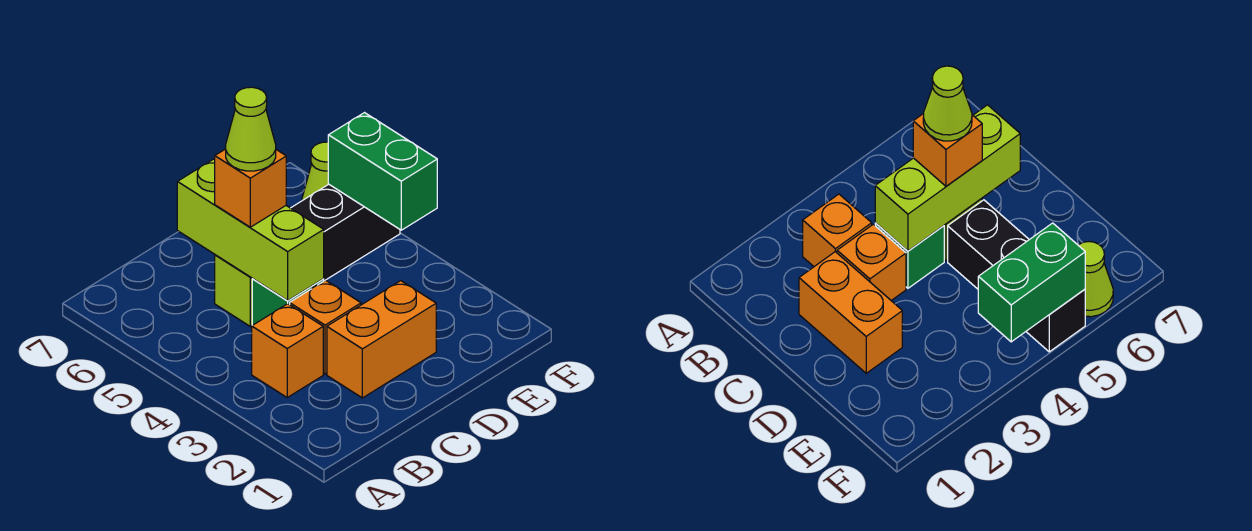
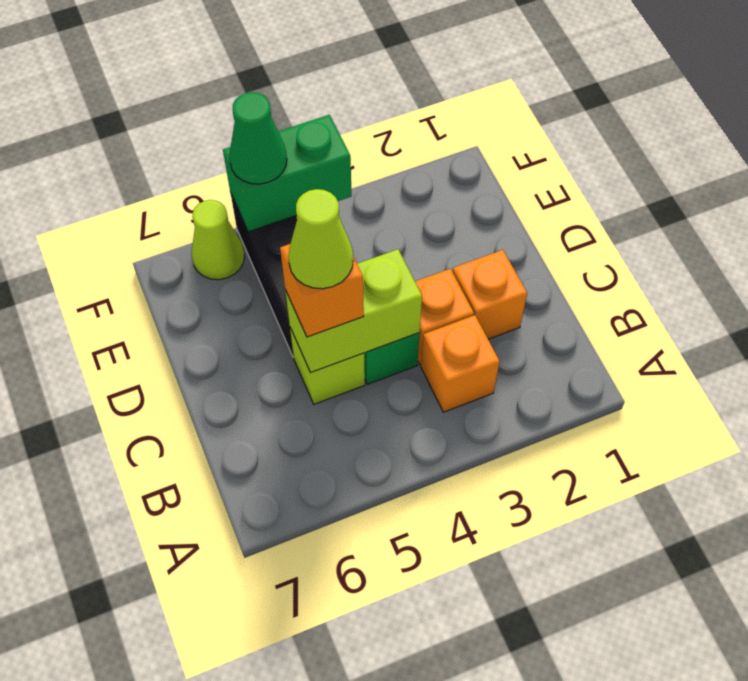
orange brick C2:D2 level 1 -> orange brick C2 level 1
lime brick C4:C6 level 2 -> lime brick C4:C5 level 2
none -> green cone F5 level 3

